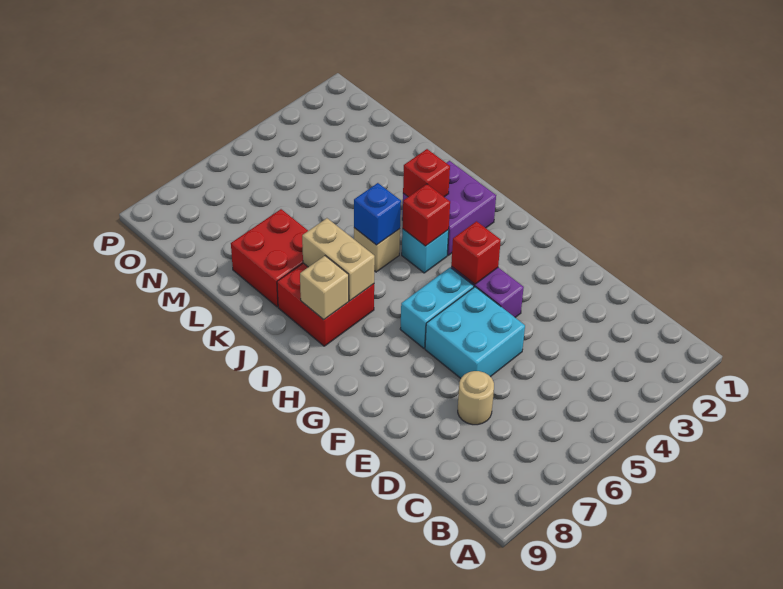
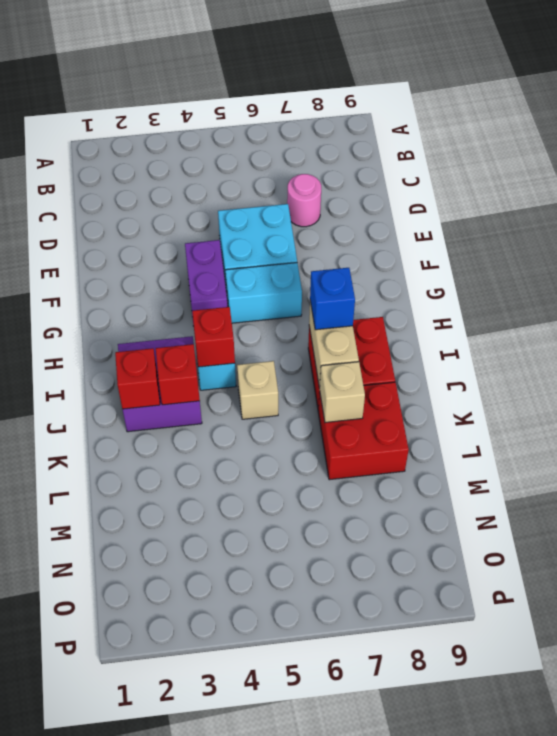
tan round brick D7 level 1 -> pink round brick D7 level 1
red brick G4 level 2 -> red brick J2 level 2
tan brick I8 level 2 -> tan brick K7 level 2
blue brick J5 level 2 -> blue brick I7 level 3

